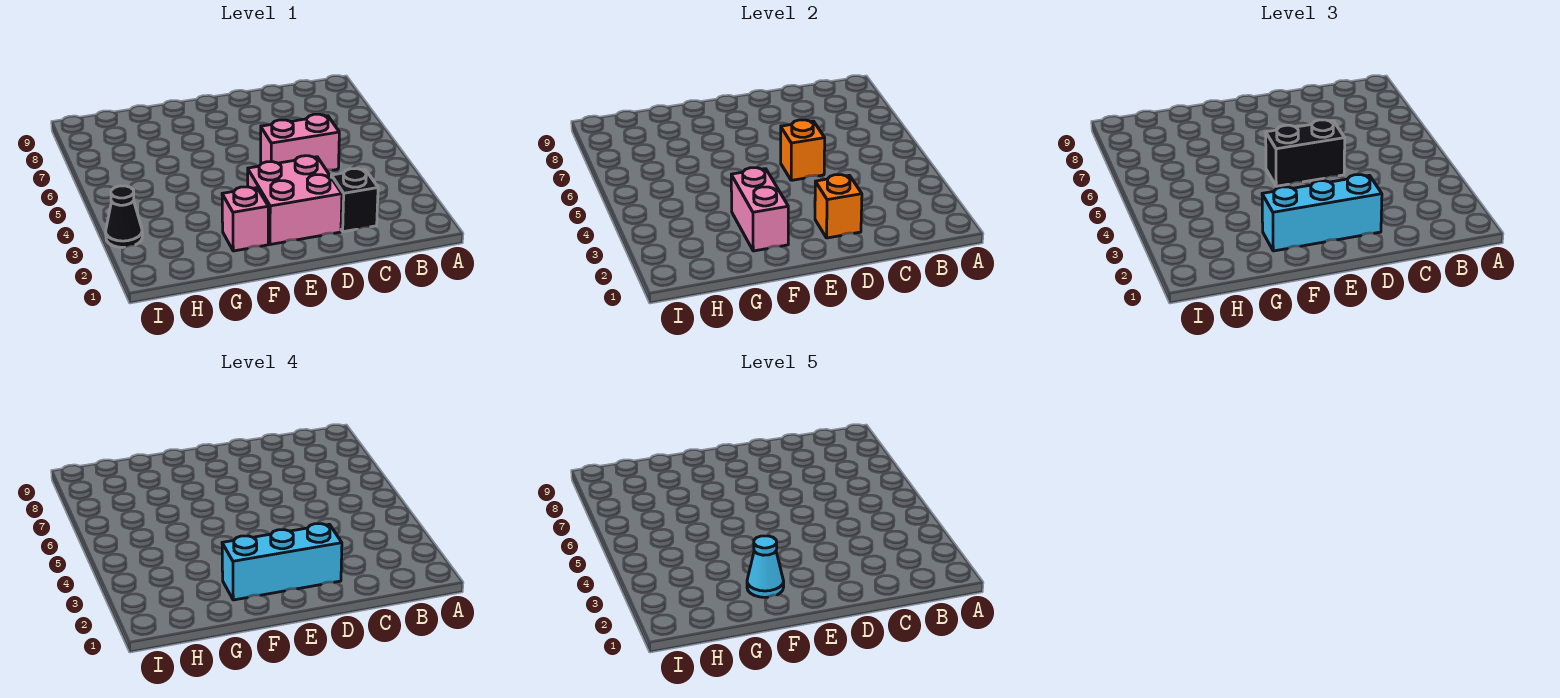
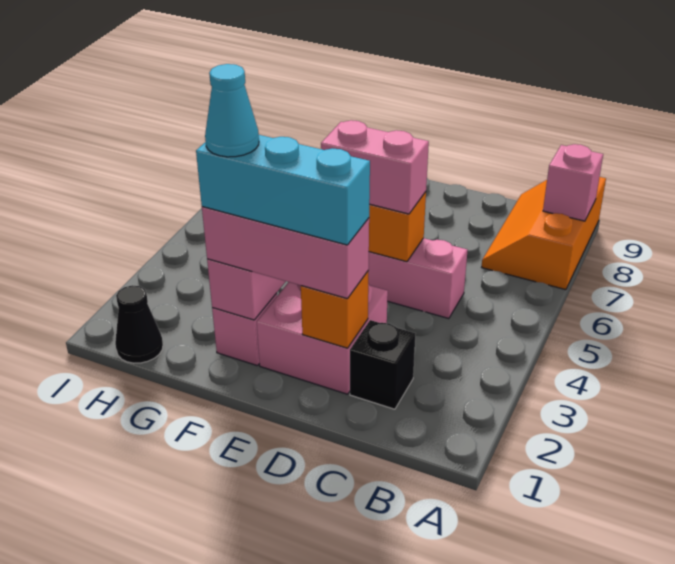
none -> orange slope A7:B9 level 1 top A
none -> pink brick A8 level 2
cyan brick D2:F2 level 3 -> pink brick D2:F2 level 3
black brick D5:E5 level 3 -> pink brick D5:E5 level 3
black cone I3 level 1 -> black cone H1 level 1

